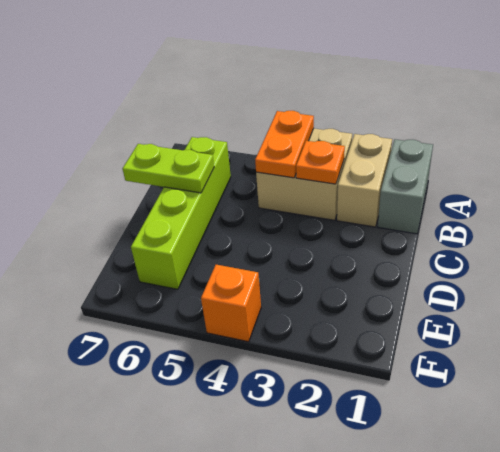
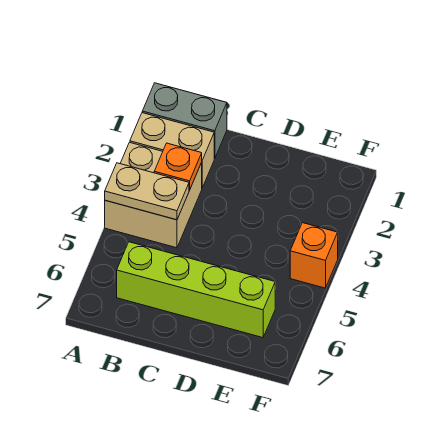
orange plate A4:B4 level 2 -> tan plate A4:B4 level 2
lime plate C6:C7 level 2 -> none

